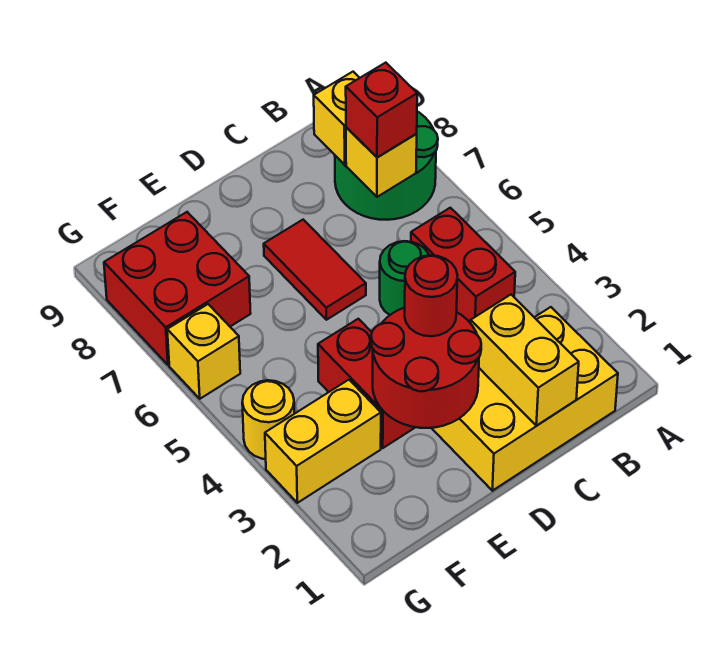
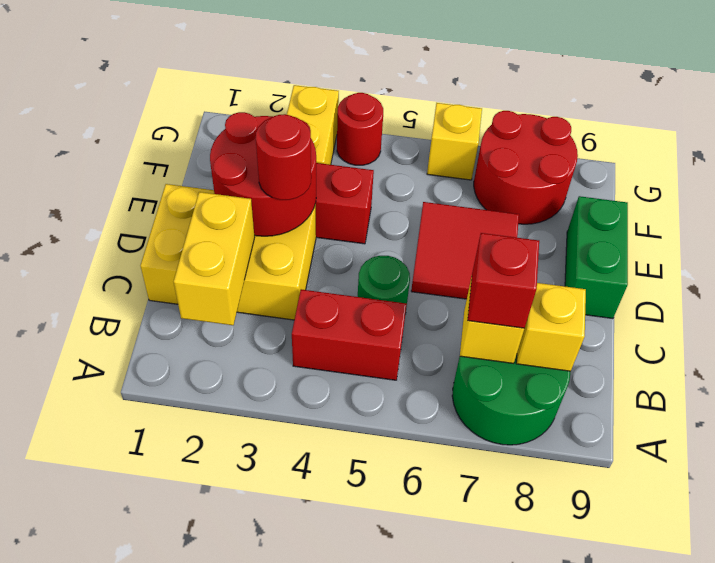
yellow brick B1:D2 level 1 -> yellow brick C1:D3 level 1
yellow brick C1:C2 level 2 -> yellow brick B2:C2 level 2
red tile D6:D7 level 1 -> red tile D6:E7 level 1
none -> green brick D9:E9 level 1
red brick F7:G8 level 1 -> red round brick F7:G8 level 1
yellow round brick G4 level 1 -> red round brick G4 level 1

